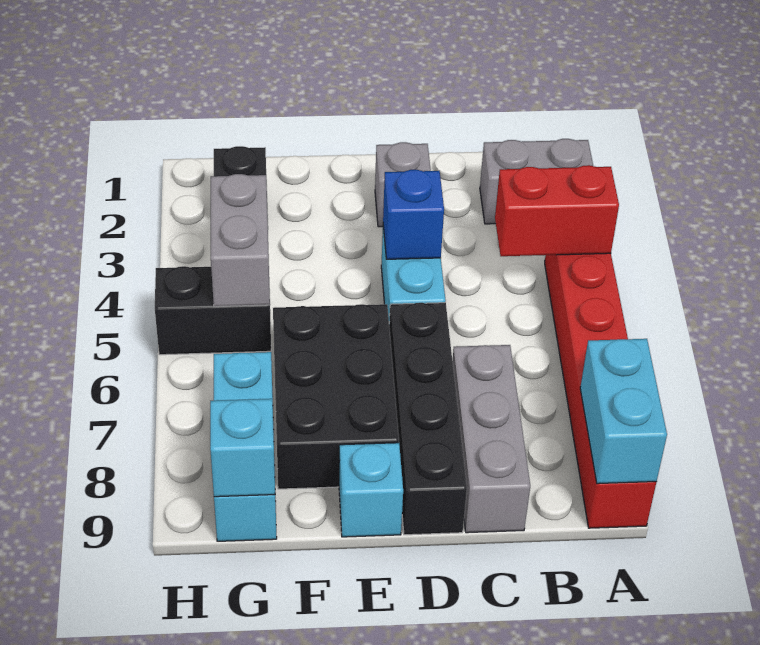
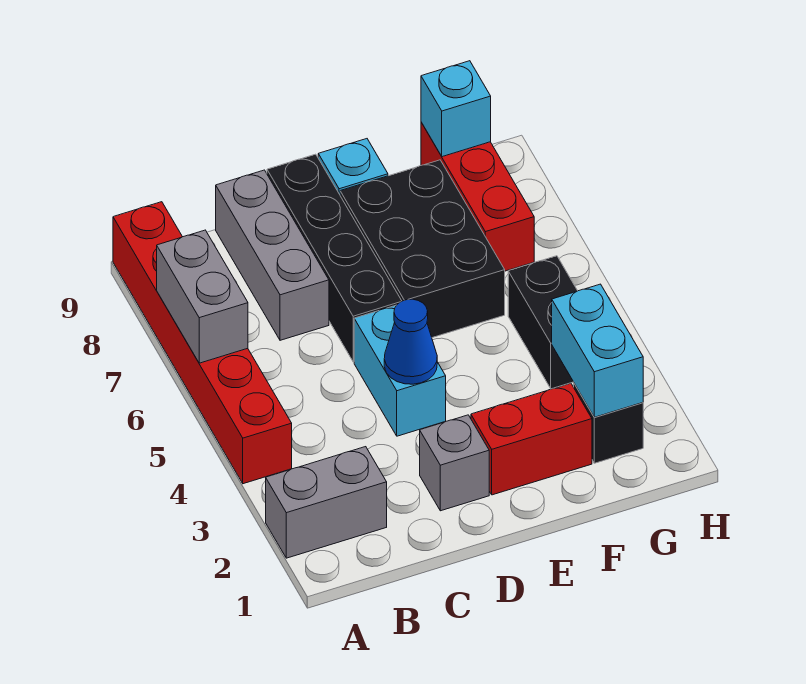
red brick A4:B4 level 2 -> red brick E2:F2 level 1
cyan brick A8:A9 level 2 -> cyan brick G2:G3 level 2
blue brick D4 level 2 -> blue cone D4 level 2
grey brick G4:G5 level 2 -> grey brick A6:A7 level 2
black brick G5:H5 level 1 -> black brick G4:G5 level 1
cyan brick G7:G9 level 1 -> red brick G7:G9 level 1

